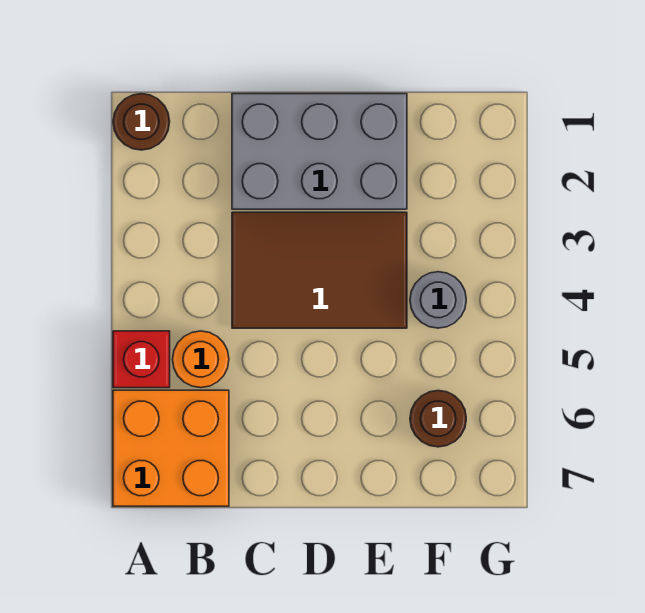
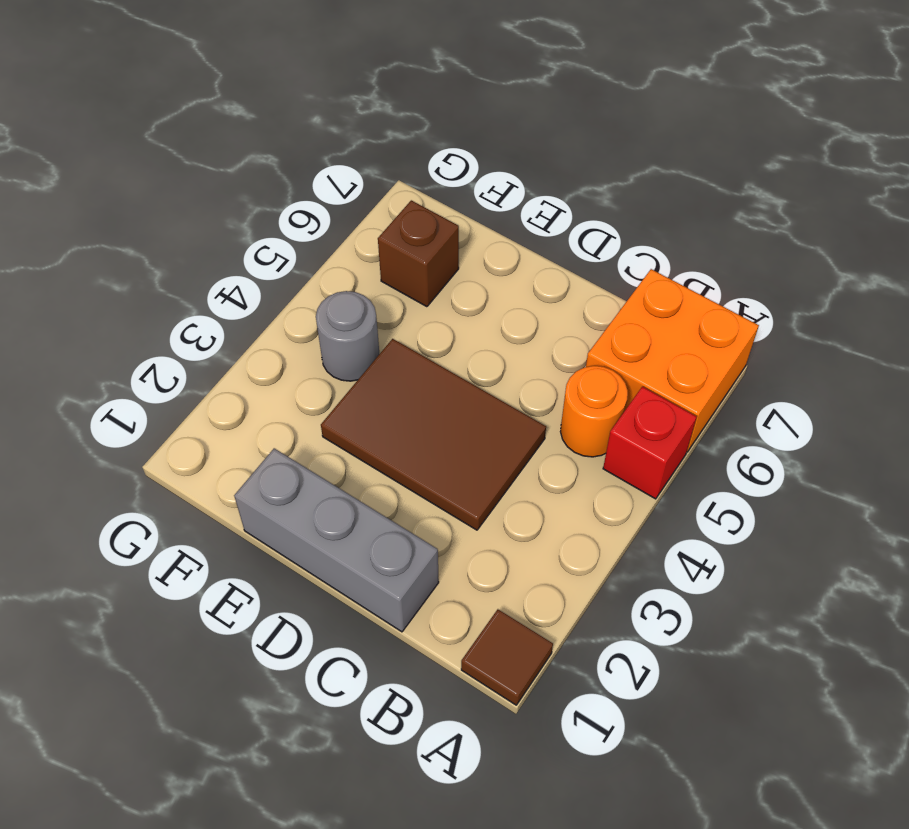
brown round brick A1 level 1 -> brown tile A1 level 1
grey brick C1:E2 level 1 -> grey brick C1:E1 level 1
brown round brick F6 level 1 -> brown brick F6 level 1

